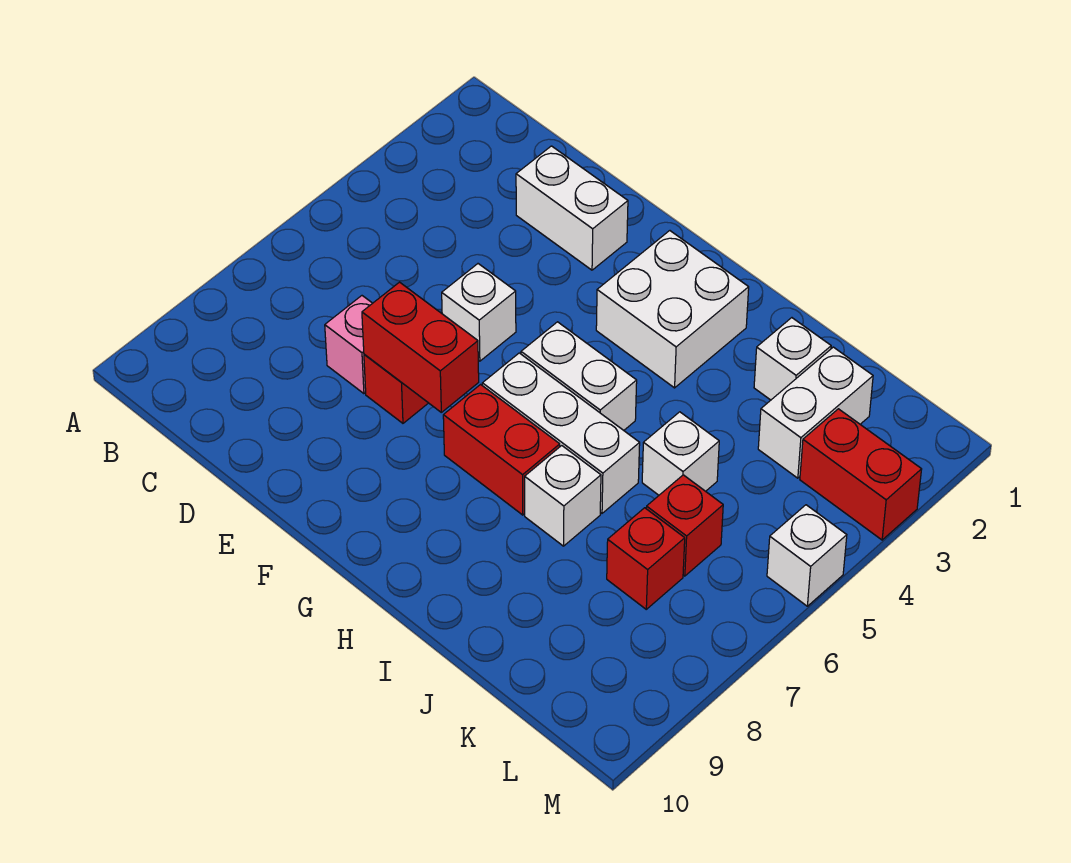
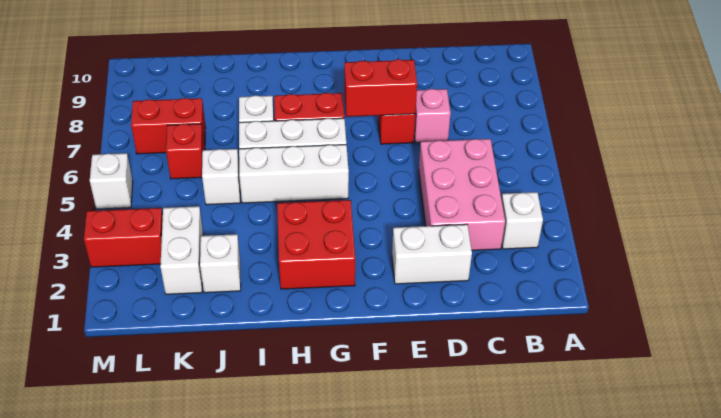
none -> pink brick C3:D5 level 1
white brick E5 level 1 -> white brick B3 level 1
white brick G2:H3 level 1 -> red brick G2:H3 level 1
white brick G5:H5 level 1 -> white brick G5:I5 level 1
red brick K7 level 1 -> red brick K7:L7 level 1

